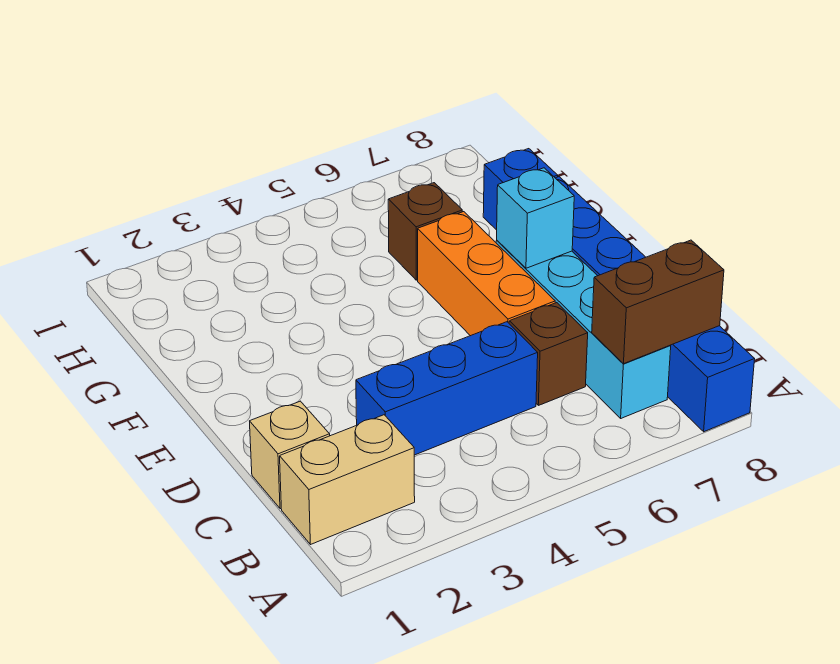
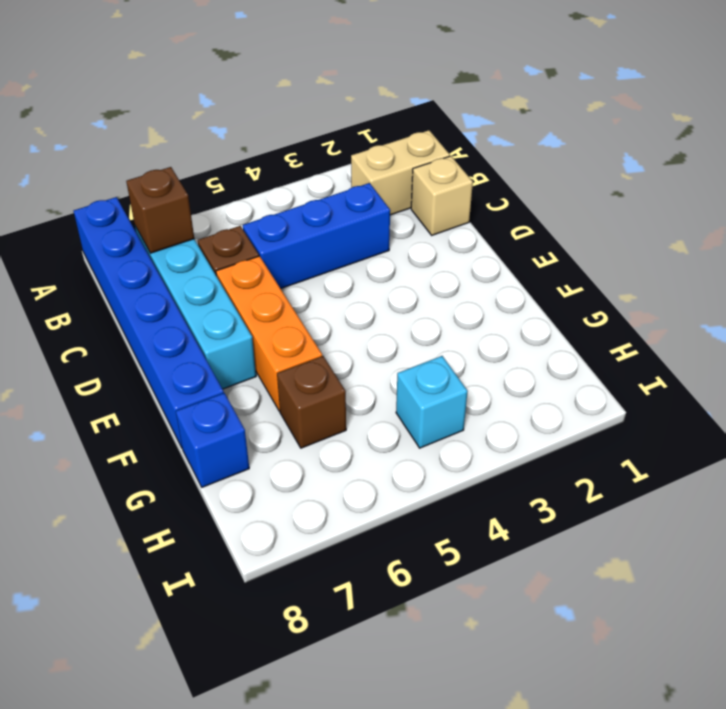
brown brick B7:B8 level 2 -> brown brick B7 level 2
cyan brick E7 level 2 -> cyan brick H4 level 1

